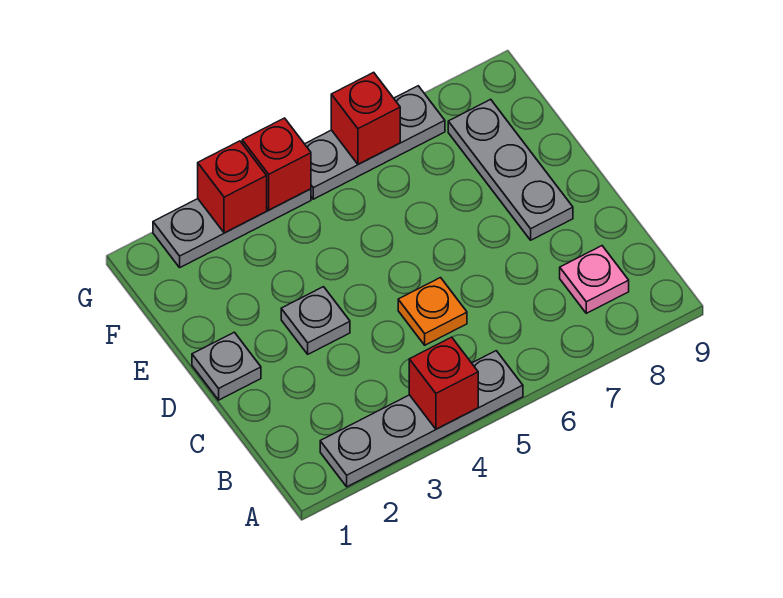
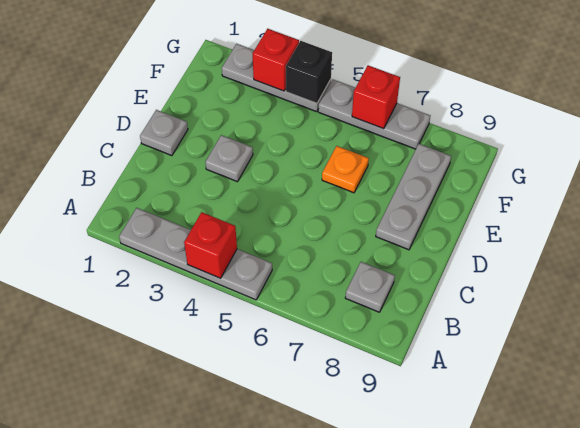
pink plate B8 level 1 -> grey plate B8 level 1
orange plate C5 level 1 -> orange plate E6 level 1
red brick G4 level 2 -> black brick G4 level 2

